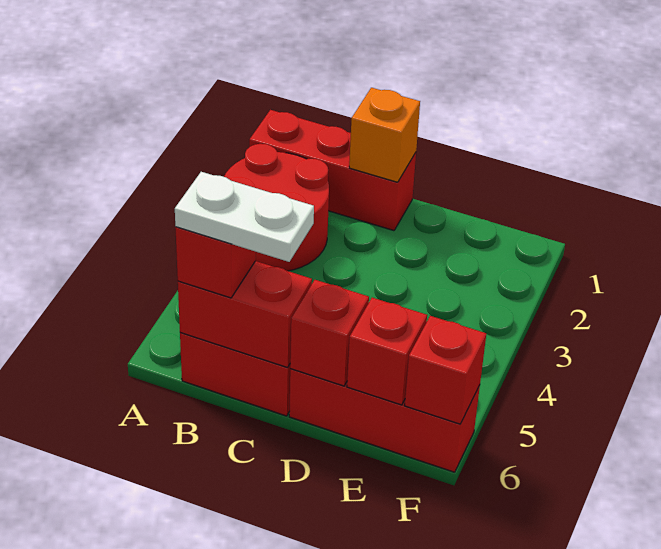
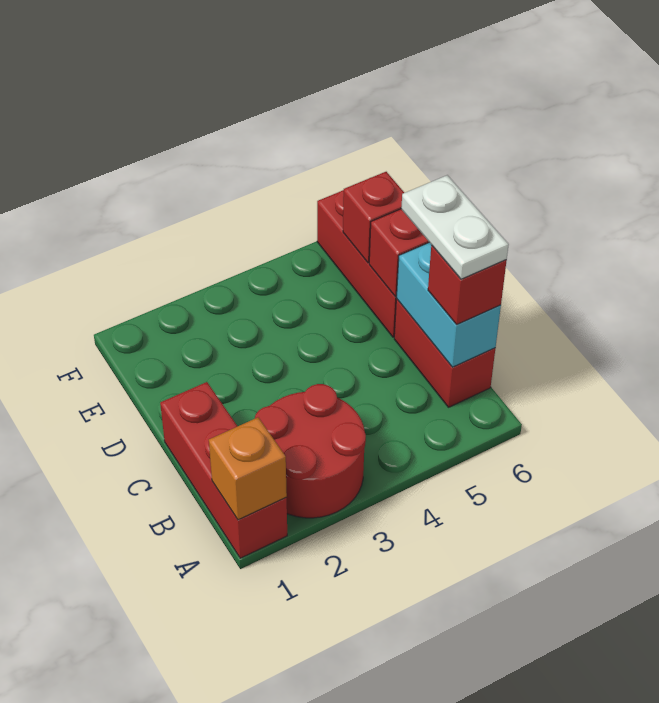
red brick B6:C6 level 2 -> cyan brick B6:C6 level 2
orange brick C1 level 2 -> orange brick A1 level 2
red brick F6 level 2 -> none

